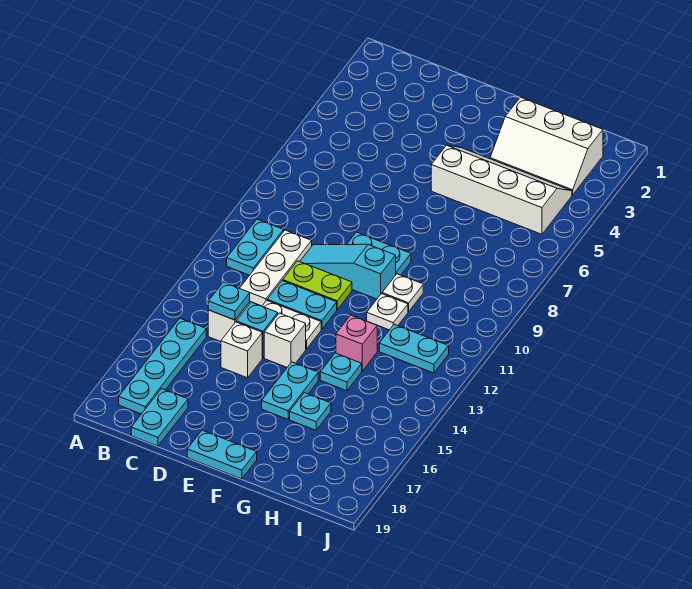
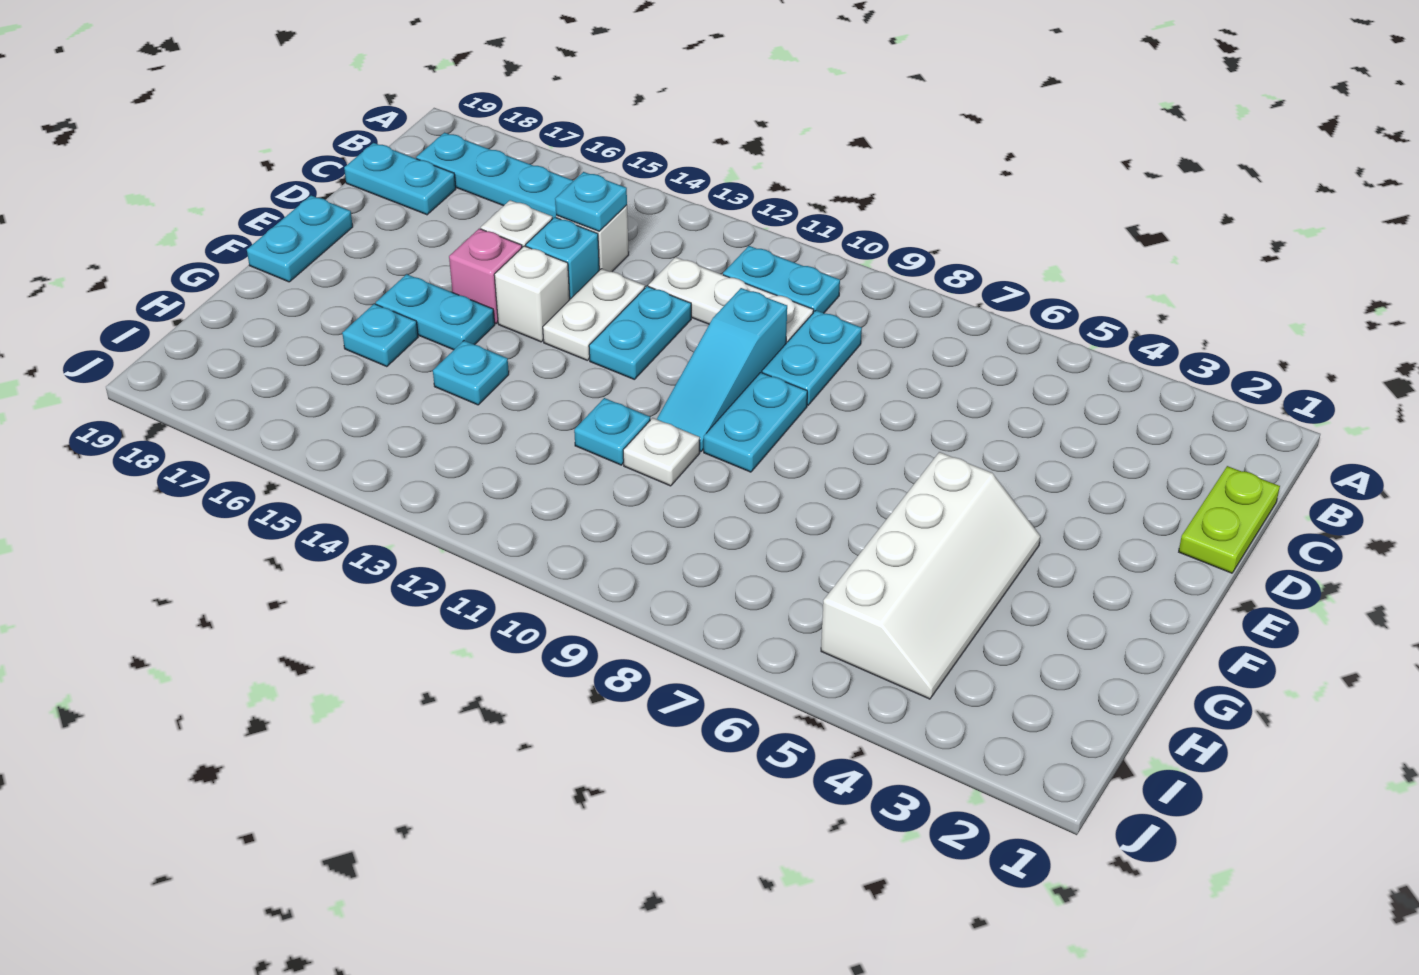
cyan slope D10:F10 level 1 top F -> cyan slope D10:F10 level 1 top D
lime plate D11:E11 level 1 -> lime plate C1:D1 level 1
white slope G2:I3 level 1 top 2 -> none
white plate G11 level 1 -> cyan plate G11 level 1
pink brick G13 level 1 -> pink brick E15 level 1
cyan plate H12:I12 level 1 -> cyan plate C9:D9 level 1

